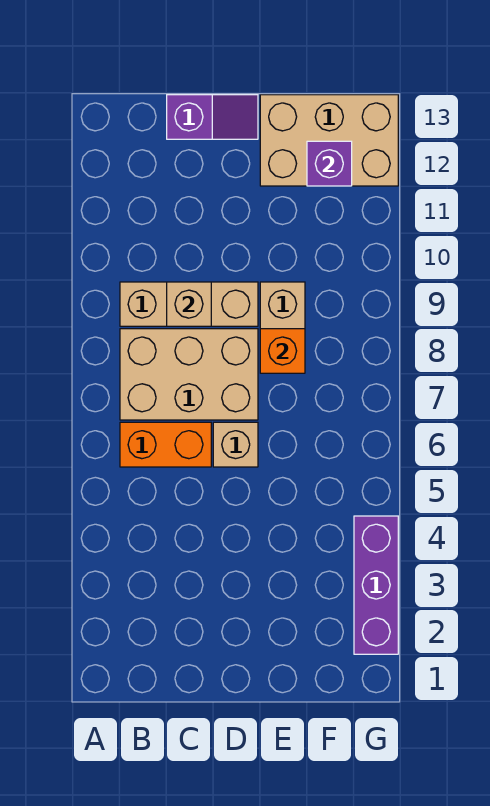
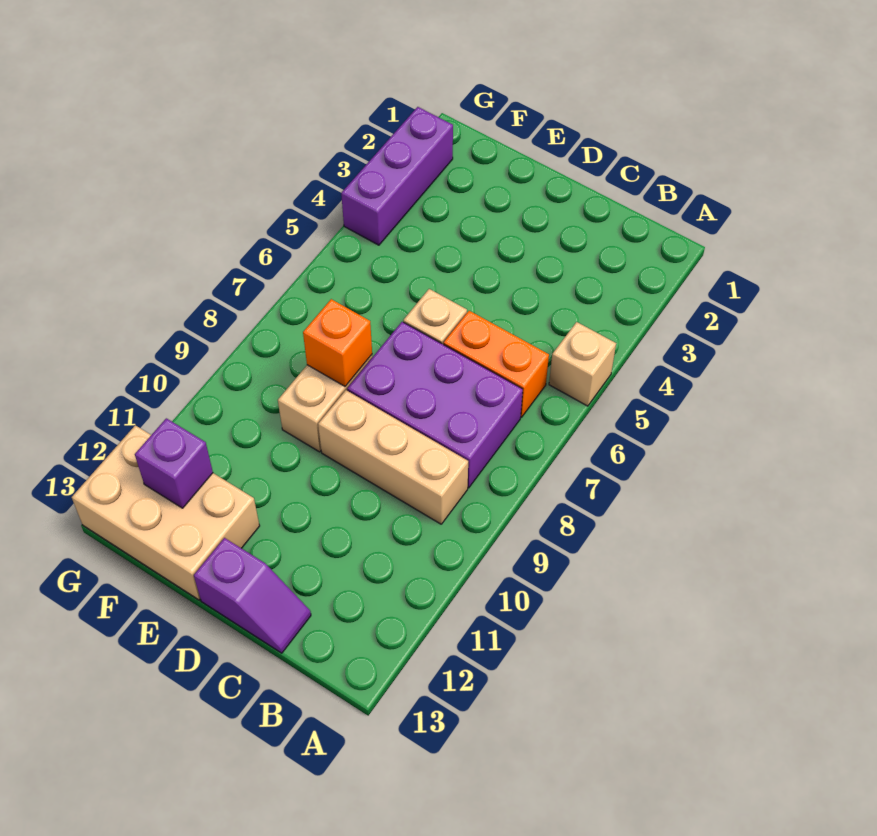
tan brick B7:D8 level 1 -> purple brick B7:D8 level 1
tan brick C9 level 2 -> tan brick A5 level 1
purple slope C13:D13 level 1 top C -> purple slope C13:D13 level 1 top D

